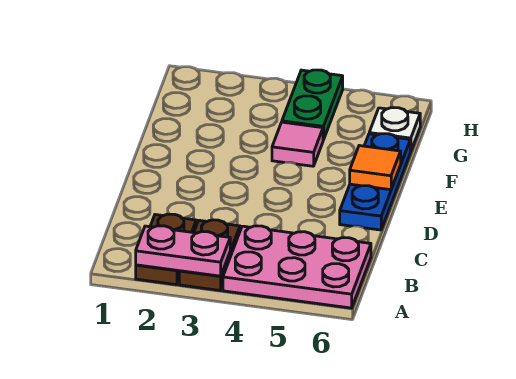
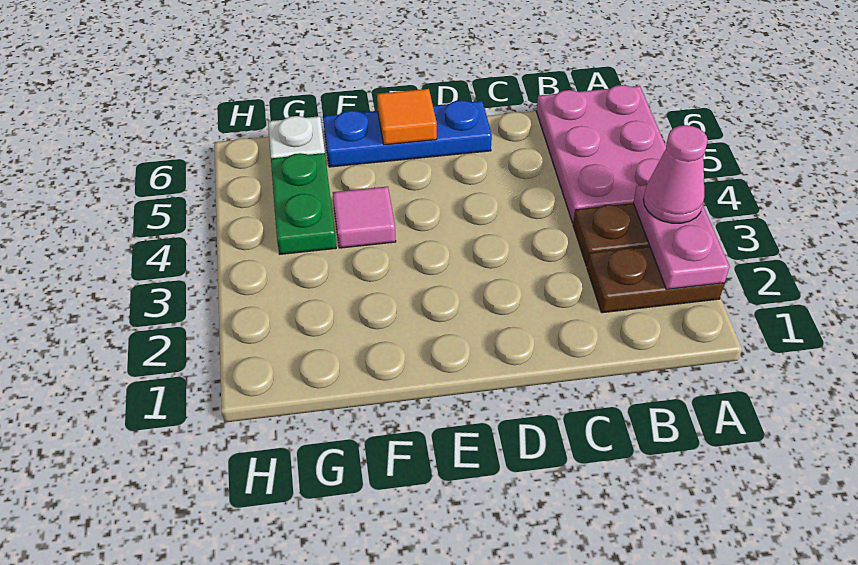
none -> pink cone A3 level 3
green plate G4:H4 level 1 -> green plate G4:G5 level 1

